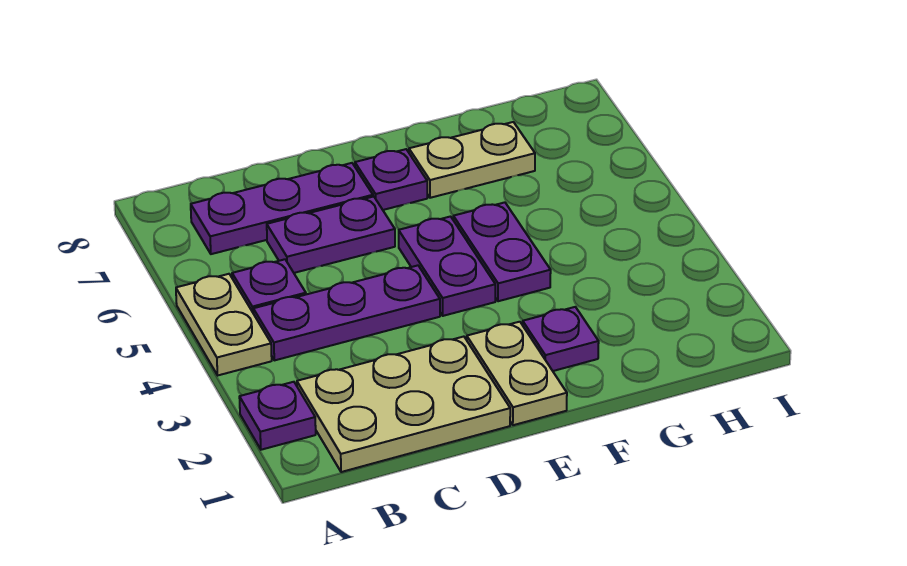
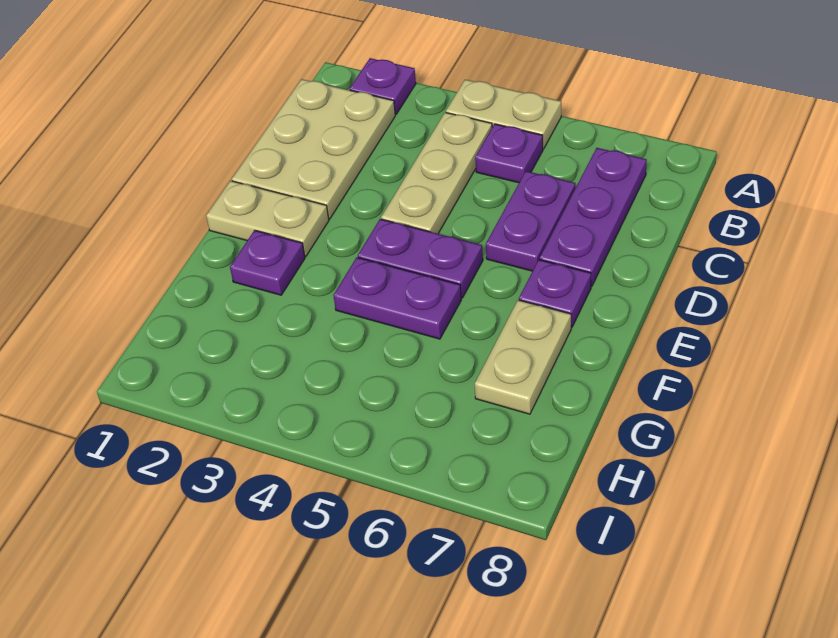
purple plate B4:D4 level 1 -> tan plate B4:D4 level 1

